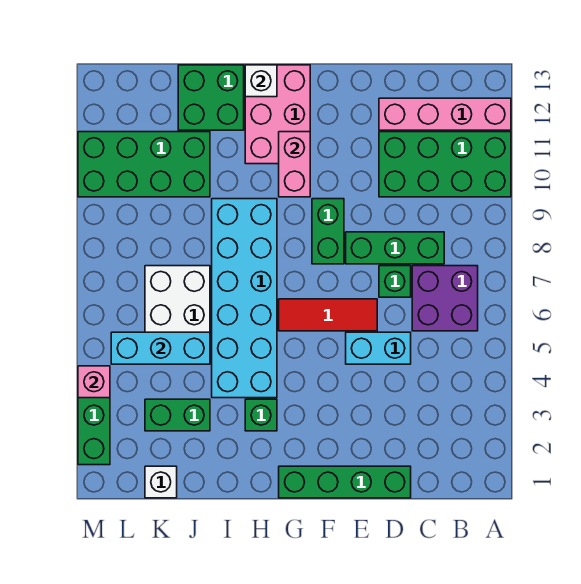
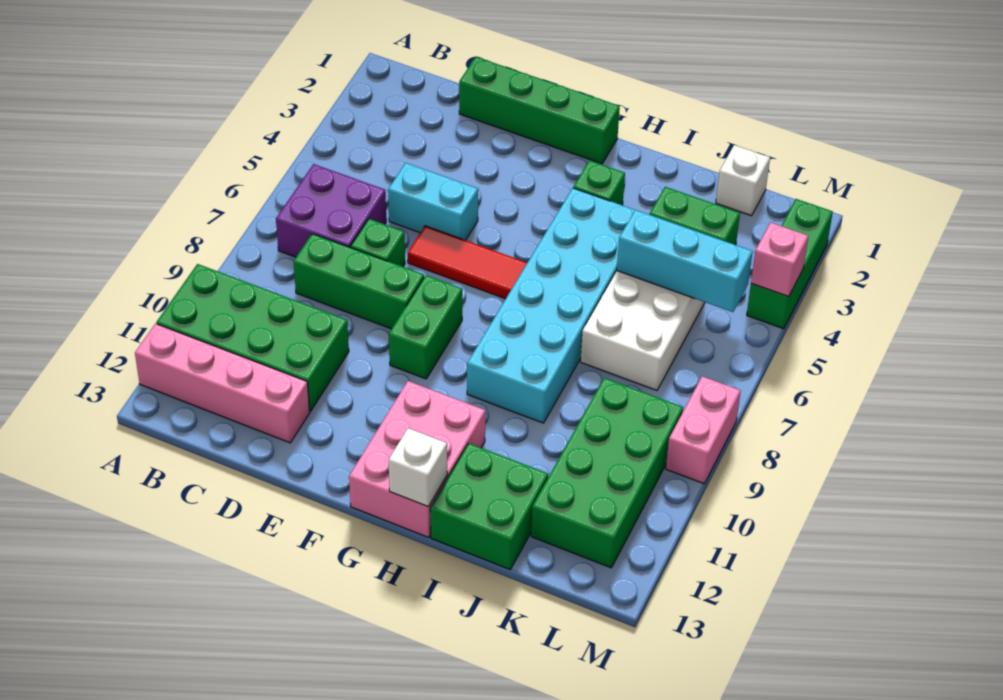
pink brick G10:G11 level 2 -> pink brick M8:M9 level 1
green brick J10:M11 level 1 -> green brick K9:L12 level 1

